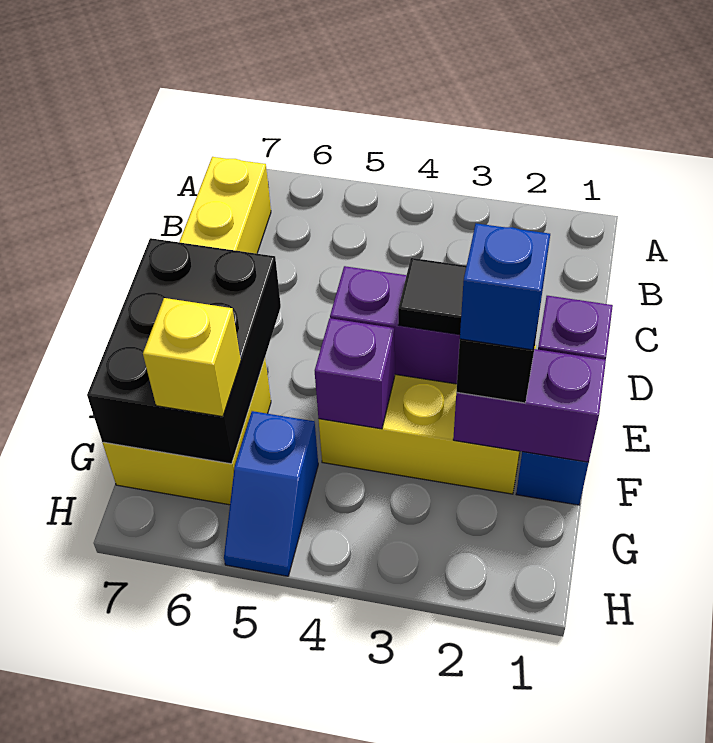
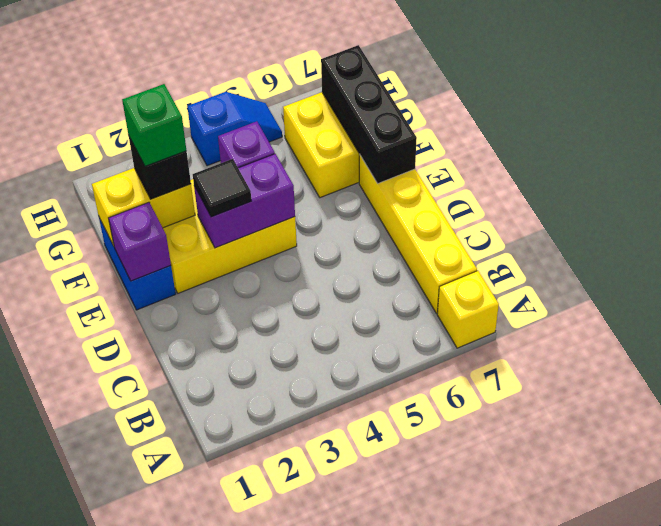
black brick E6:G7 level 2 -> black brick E7:G7 level 2
purple brick F1:F2 level 2 -> yellow brick F1:F2 level 2
blue brick F2 level 4 -> green brick F2 level 4
blue slope G5:H5 level 1 top G -> blue slope H4:H5 level 1 top 4
yellow brick G6 level 3 -> yellow brick A7 level 1

